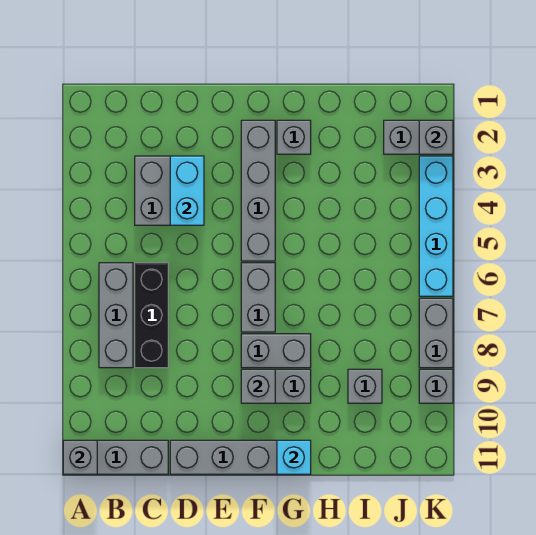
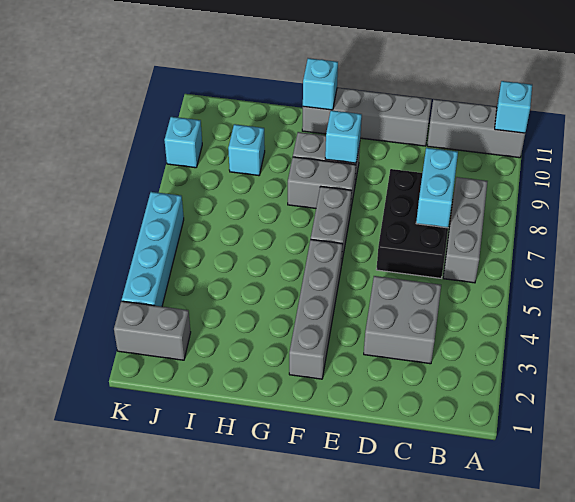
grey brick A11 level 2 -> cyan brick A11 level 2
black brick C6:C8 level 1 -> black brick C6:D8 level 1
cyan brick D3:D4 level 2 -> cyan brick C7:C8 level 2
grey brick F9 level 2 -> cyan brick F9 level 2
grey brick G2 level 1 -> none
grey brick I9 level 1 -> cyan brick I9 level 1
grey brick K2 level 2 -> none
grey brick K7:K8 level 1 -> none
grey brick K9 level 1 -> cyan brick K9 level 1

